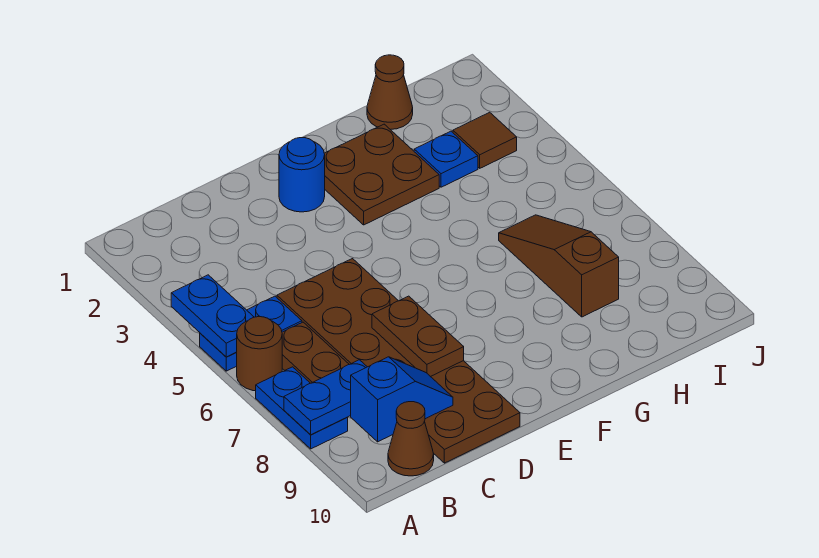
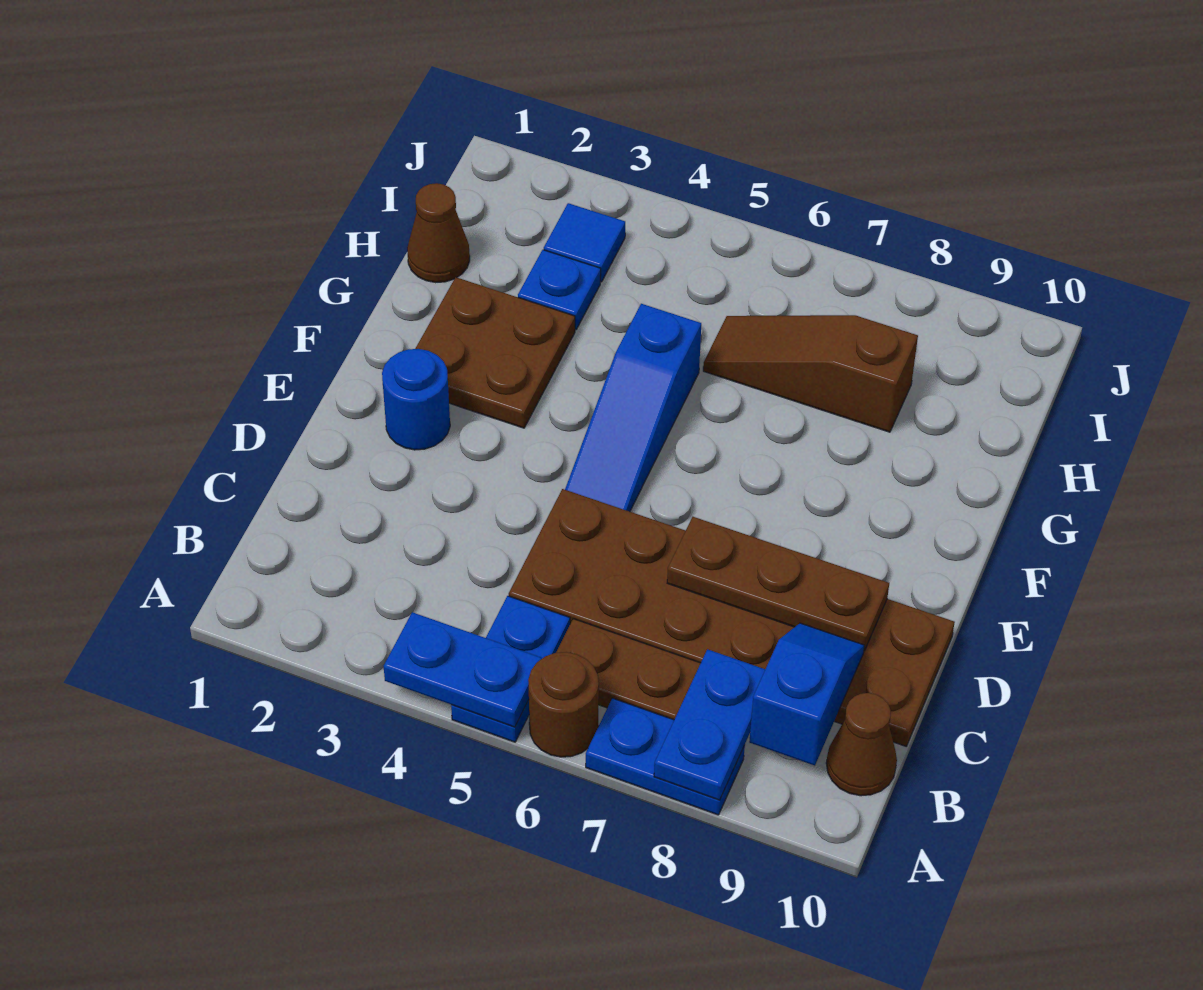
brown plate D7:D8 level 2 -> brown plate D7:D9 level 2
none -> blue slope E5:G5 level 1 top G
brown tile I3 level 1 -> blue tile I3 level 1

